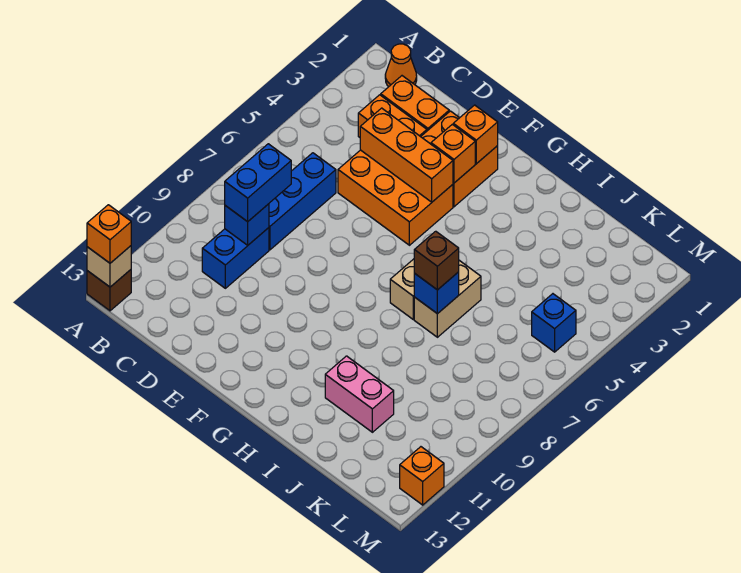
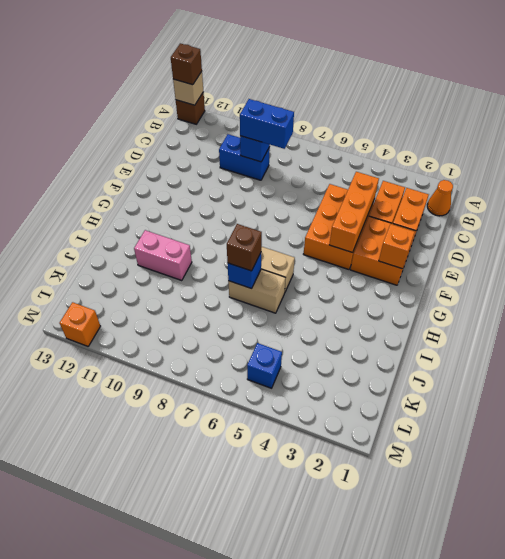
orange brick A13 level 3 -> brown brick A13 level 3
blue brick C6:C8 level 1 -> none
orange brick F3 level 2 -> none
pink brick I11:J11 level 1 -> pink brick I10:I11 level 1

